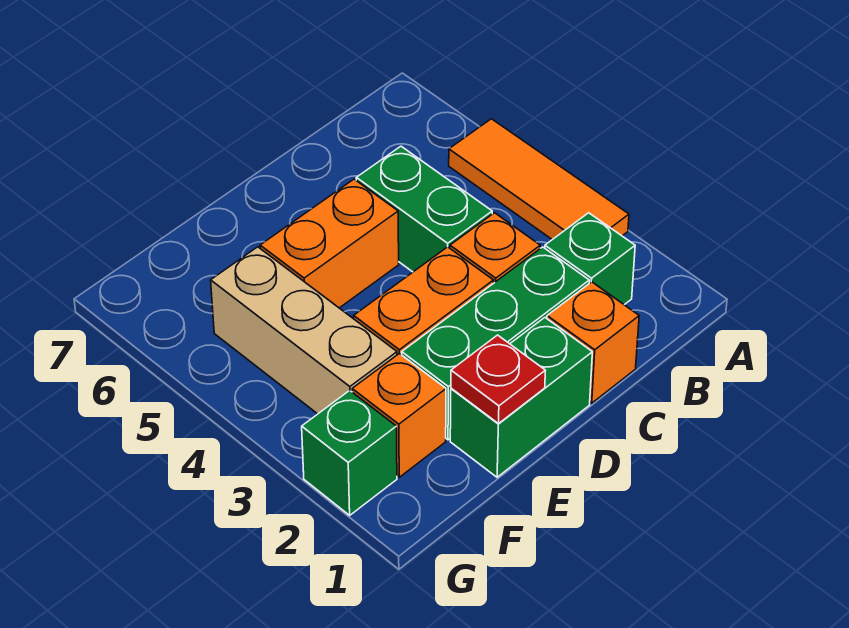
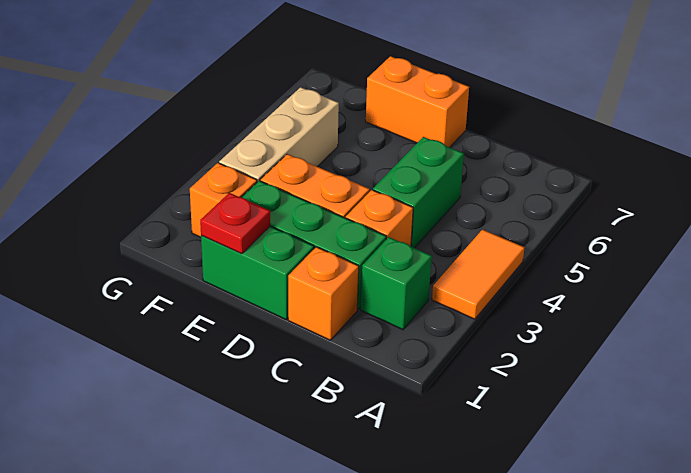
orange tile A3:A5 level 1 -> orange tile A3:A4 level 1
orange brick D5:E5 level 1 -> orange brick D7:E7 level 1
green brick G2 level 1 -> none

